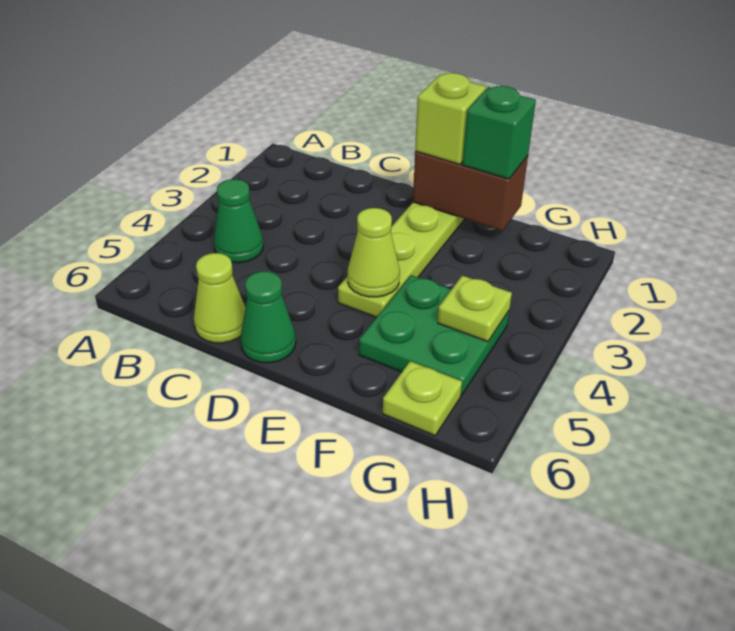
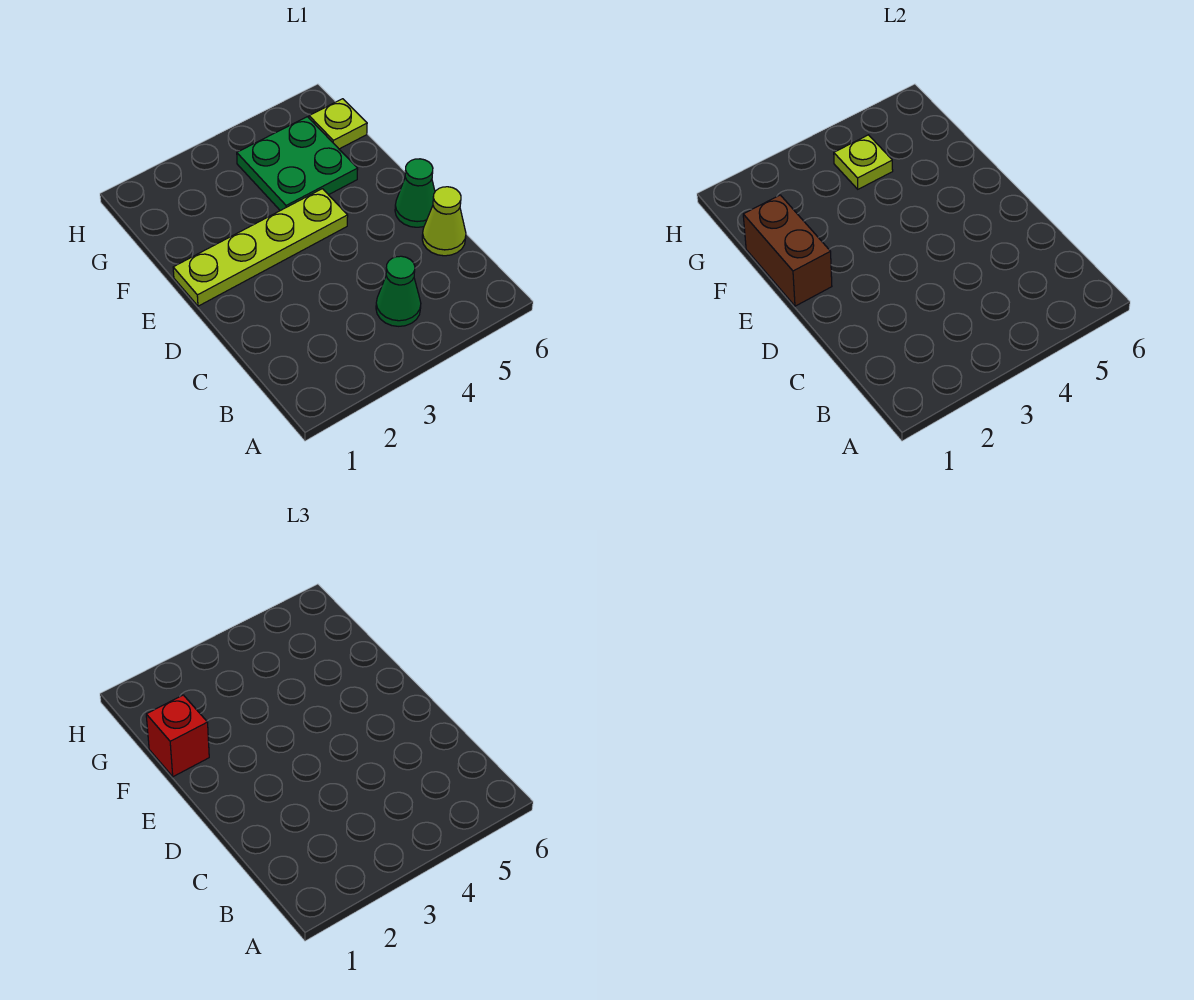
lime brick E1 level 3 -> none
lime cone E4 level 2 -> none
green brick F1 level 3 -> red brick F1 level 3

